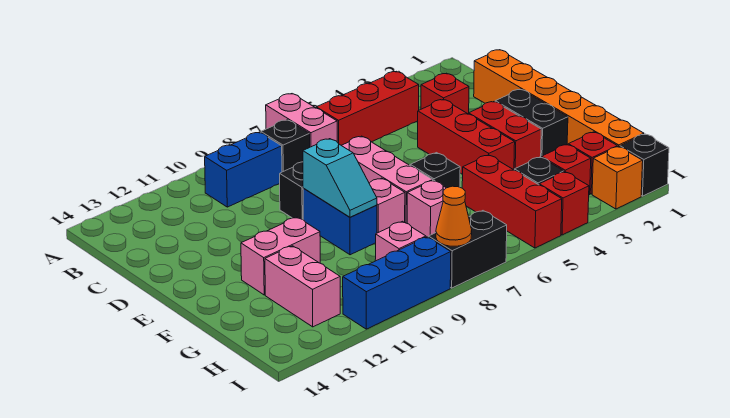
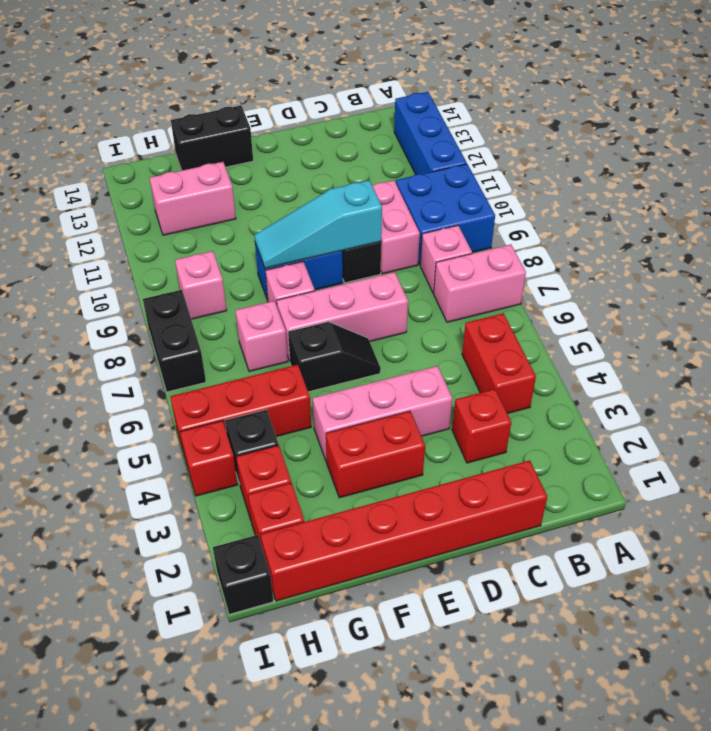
red brick B4:B6 level 1 -> red brick B4:B5 level 1
black brick B8 level 1 -> pink brick B8 level 1
blue brick B9:B10 level 1 -> blue brick A9:B10 level 1
orange brick C1:H1 level 1 -> red brick C1:H1 level 1
red brick D4:F4 level 1 -> pink brick D4:F4 level 1
black brick E2:F2 level 1 -> black brick F14:G14 level 1
cyan slope E9:F9 level 2 top E -> cyan slope D9:F9 level 2 top D
pink brick F11:F12 level 1 -> pink brick C9:C10 level 1
orange brick I2 level 1 -> none
orange cone I8 level 2 -> none
blue brick I9:I11 level 1 -> blue brick A11:A13 level 1

